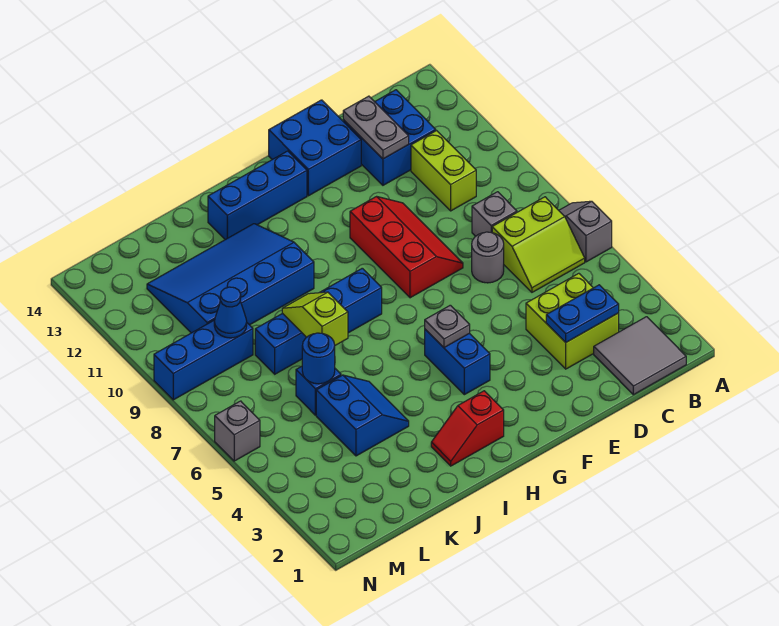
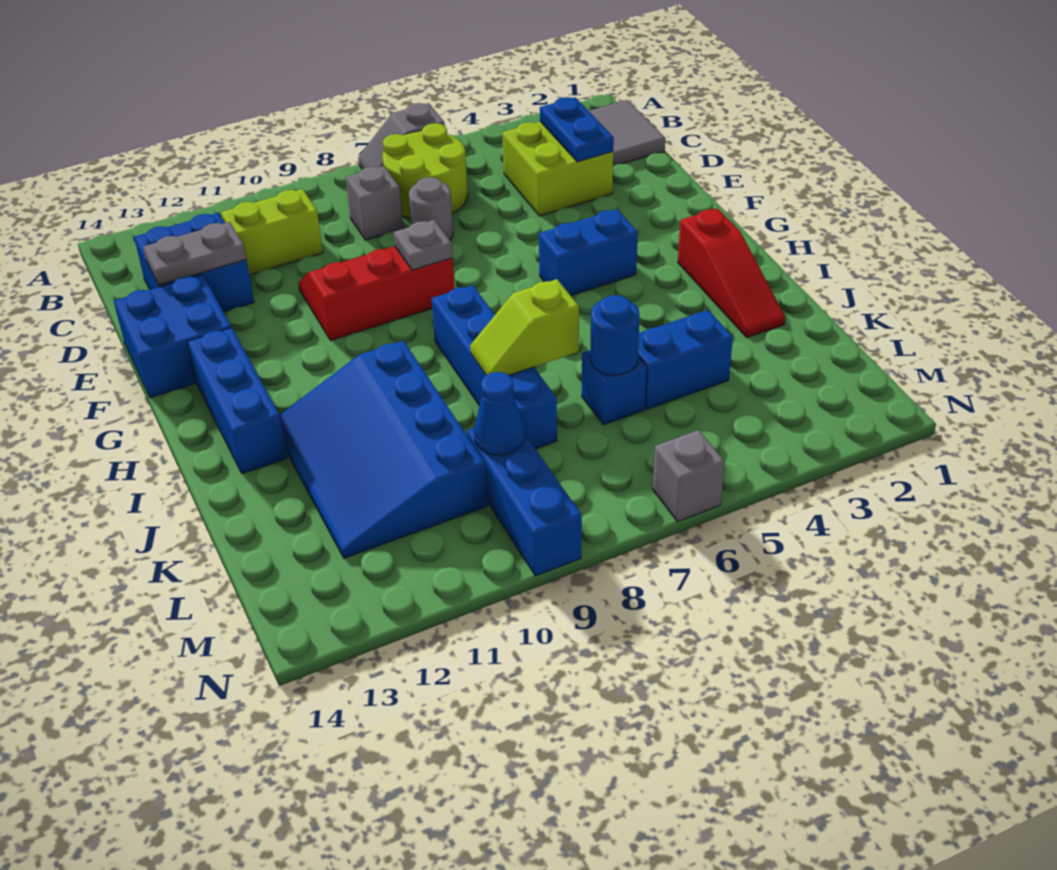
lime slope B6:C7 level 1 top 7 -> lime round brick B6:C7 level 1
grey plate G5 level 2 -> grey plate F8 level 2
red slope H2:I2 level 1 top H -> red slope H2:J2 level 1 top H

